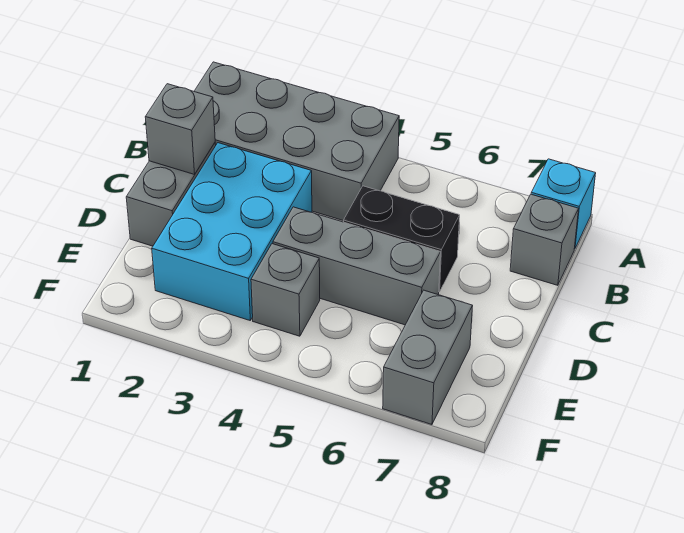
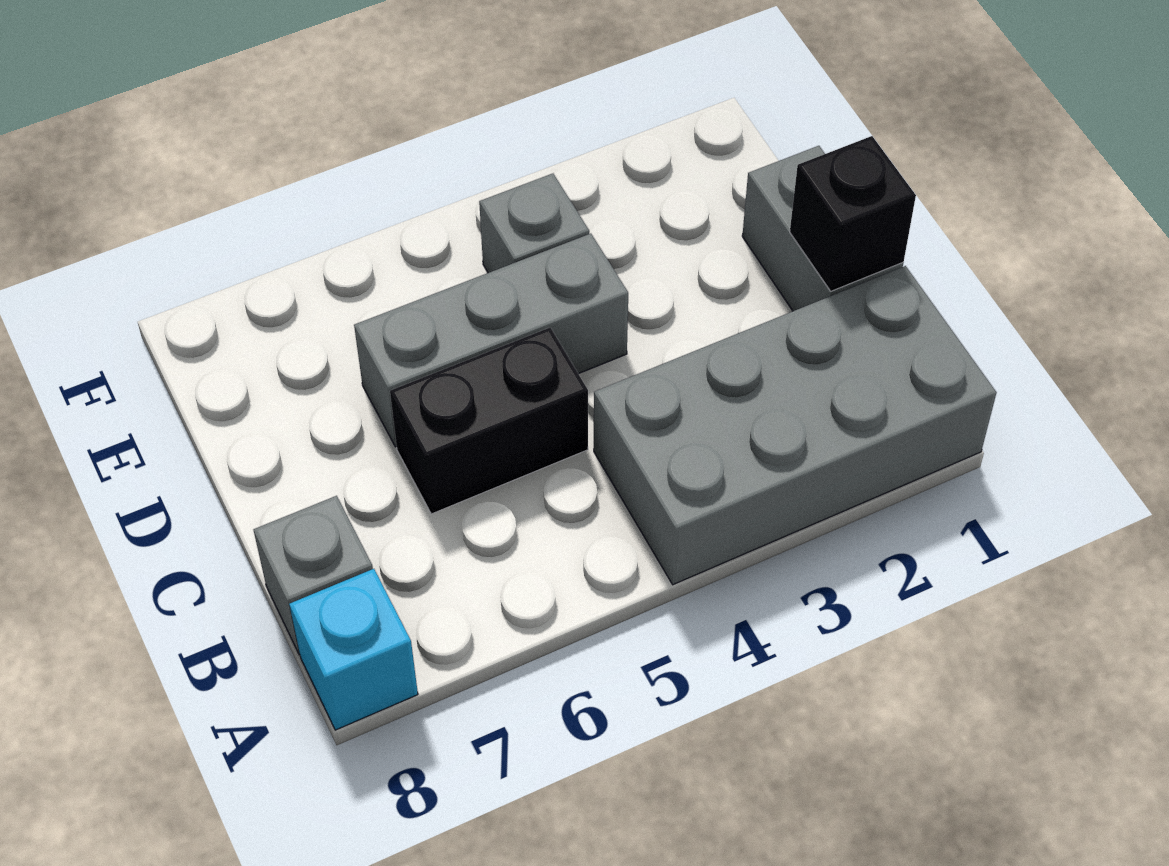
grey brick C1 level 2 -> black brick C1 level 2
cyan brick C2:E3 level 1 -> none
grey brick E7:F7 level 1 -> none

